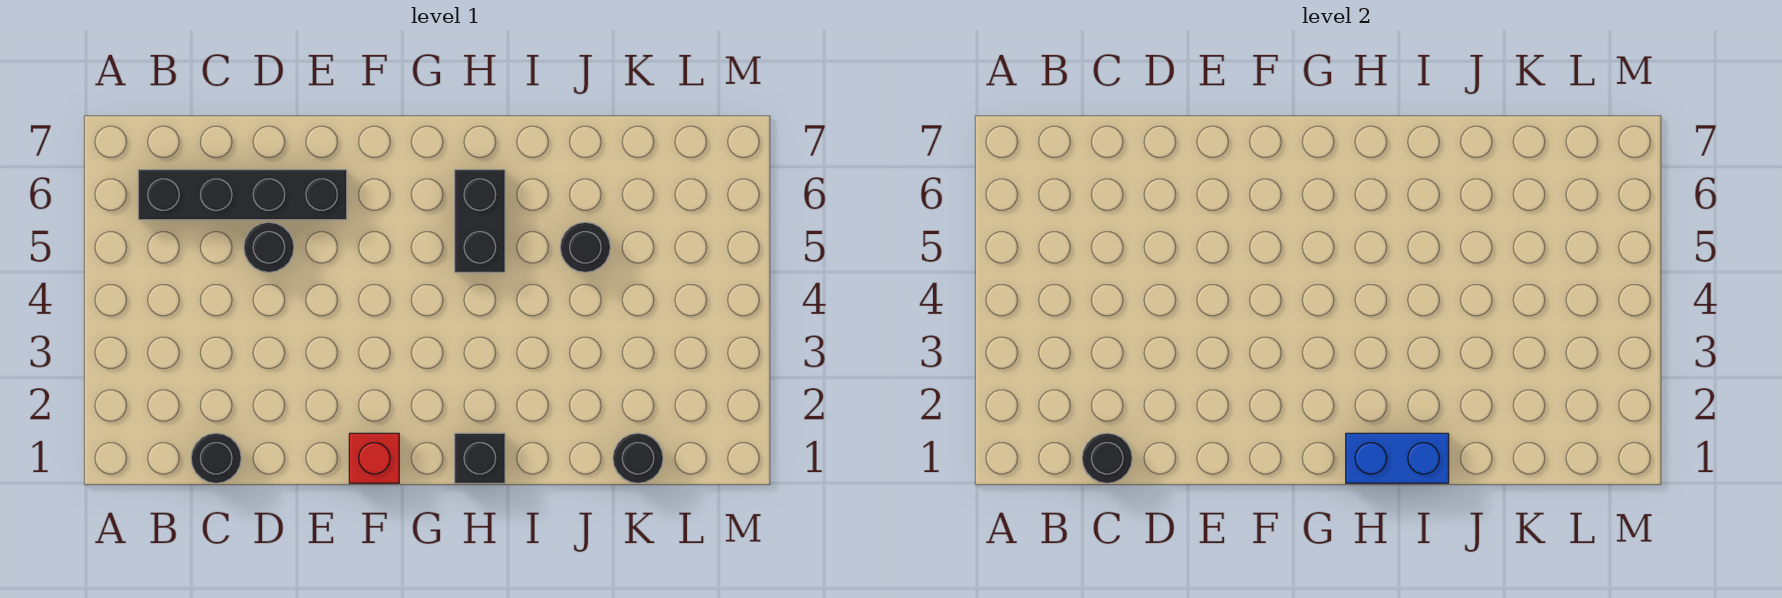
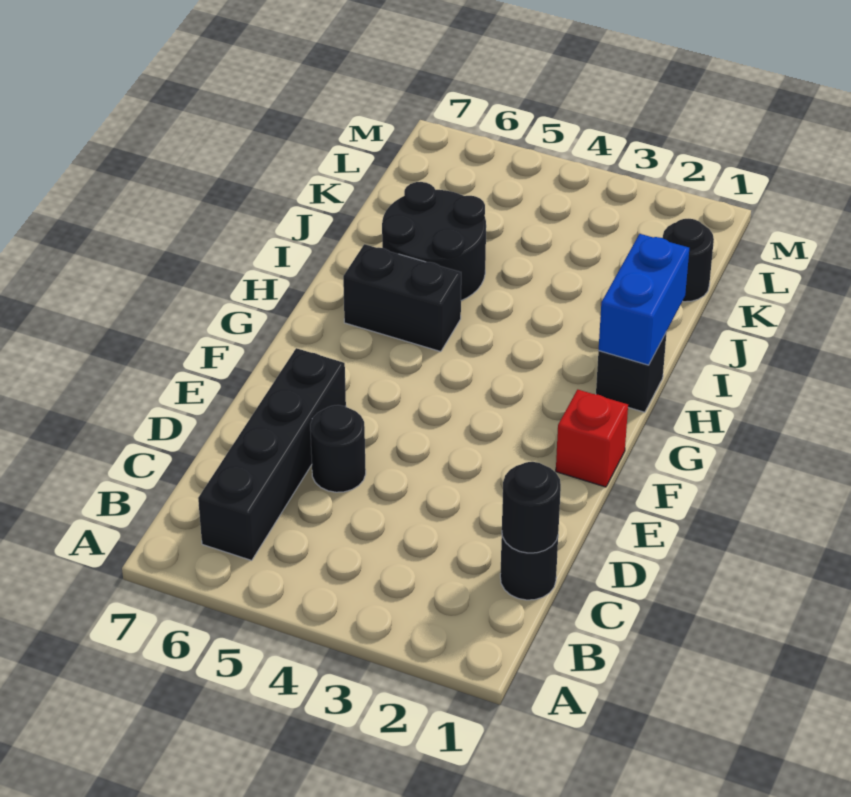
black round brick J5 level 1 -> black round brick I5:J6 level 1

